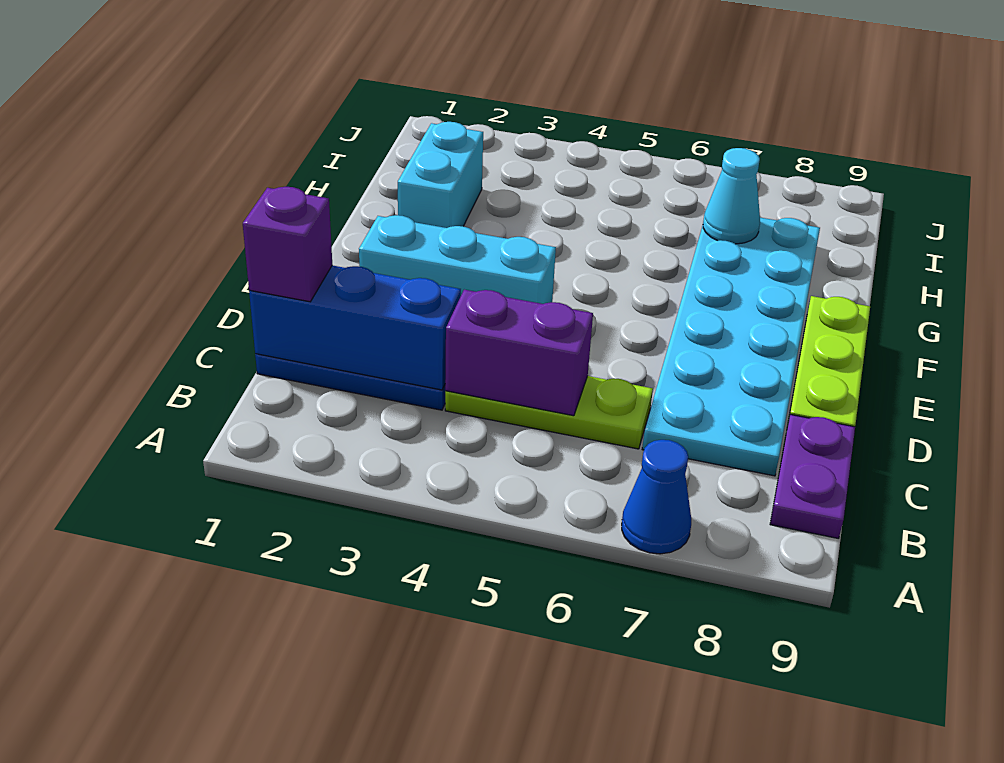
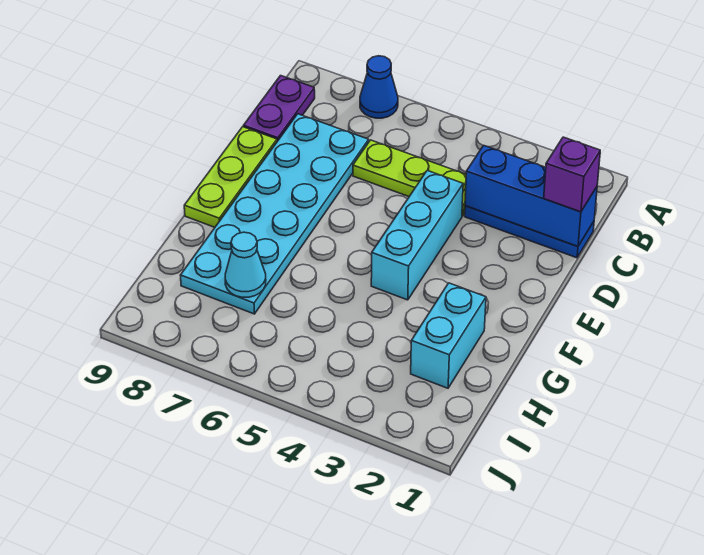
purple brick C4:C5 level 2 -> none
cyan brick E2:E4 level 1 -> cyan brick D4:F4 level 1

